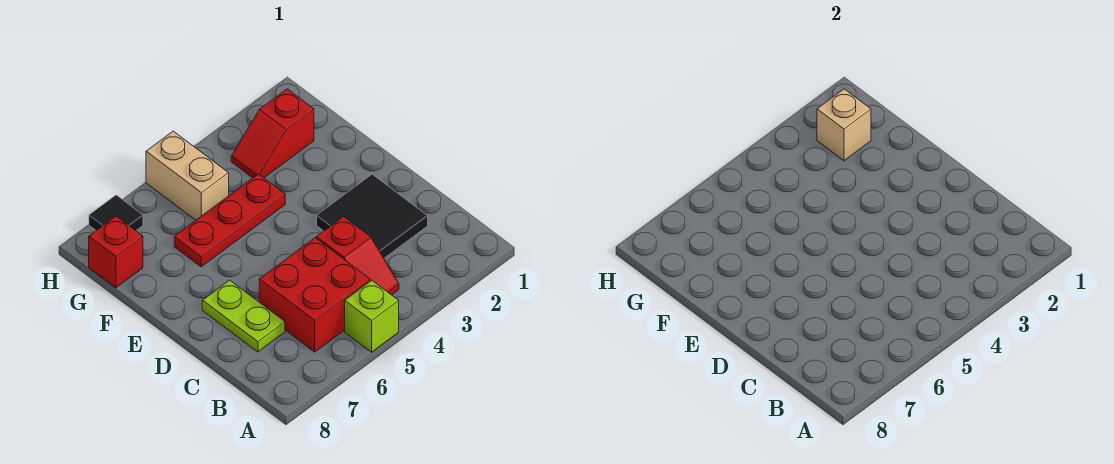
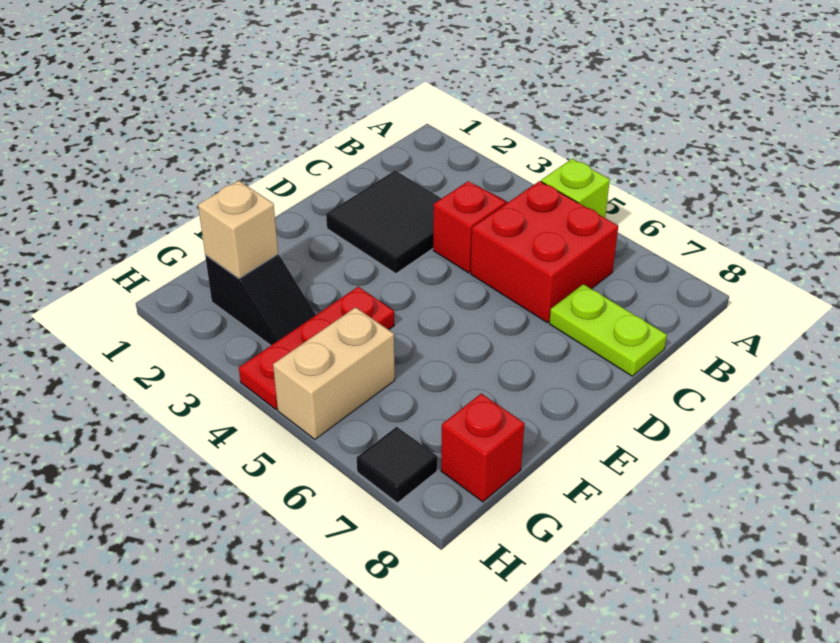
lime plate C7:D7 level 1 -> lime plate C7:C8 level 1
red plate F4:F6 level 1 -> red plate F4:H4 level 1
red slope G2:G3 level 1 top 2 -> black slope G2:G3 level 1 top 2

